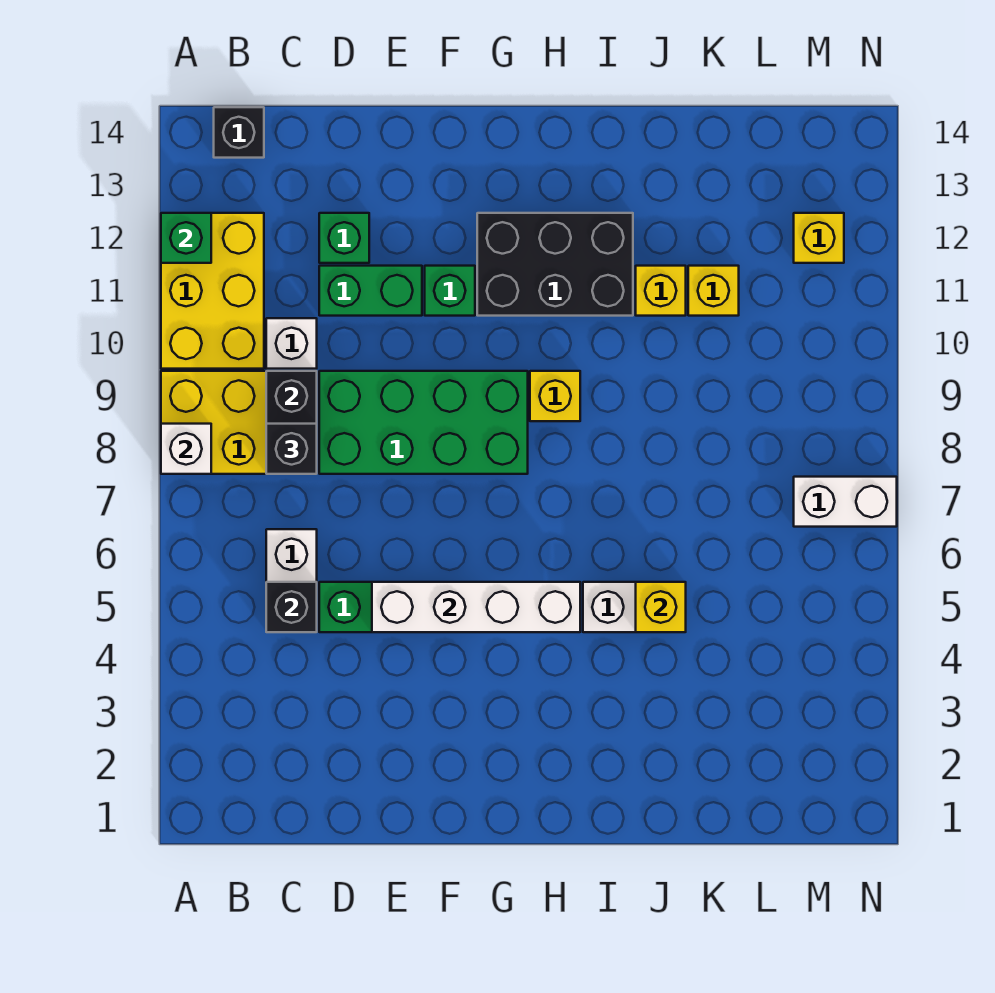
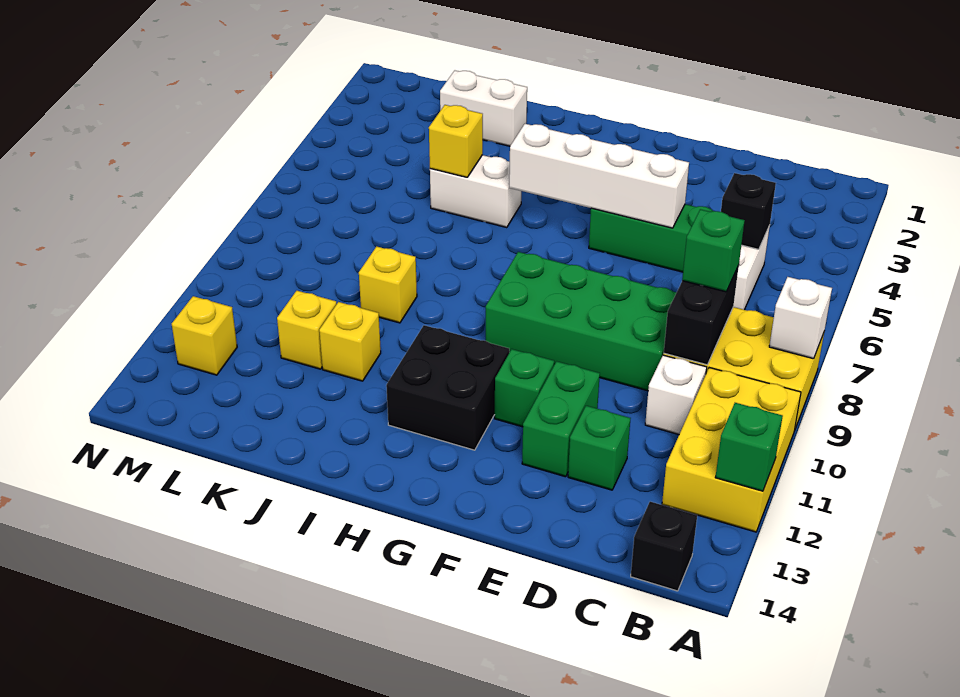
black brick C8 level 3 -> green brick C8 level 3
green brick D11:E11 level 1 -> green brick E11:E12 level 1
black brick G11:I12 level 1 -> black brick G11:H12 level 1
yellow brick H9 level 1 -> yellow brick J9 level 1
white brick M7:N7 level 1 -> white brick J2:K2 level 1

